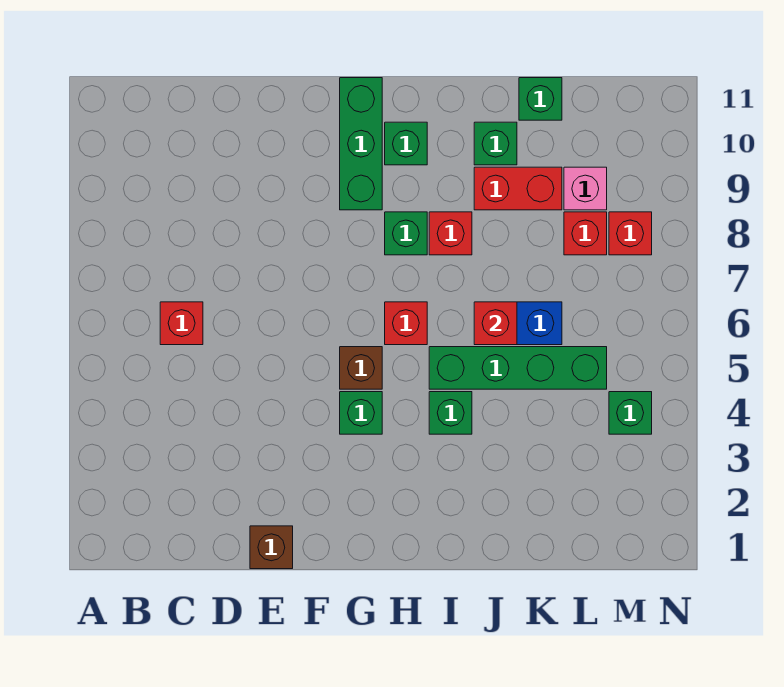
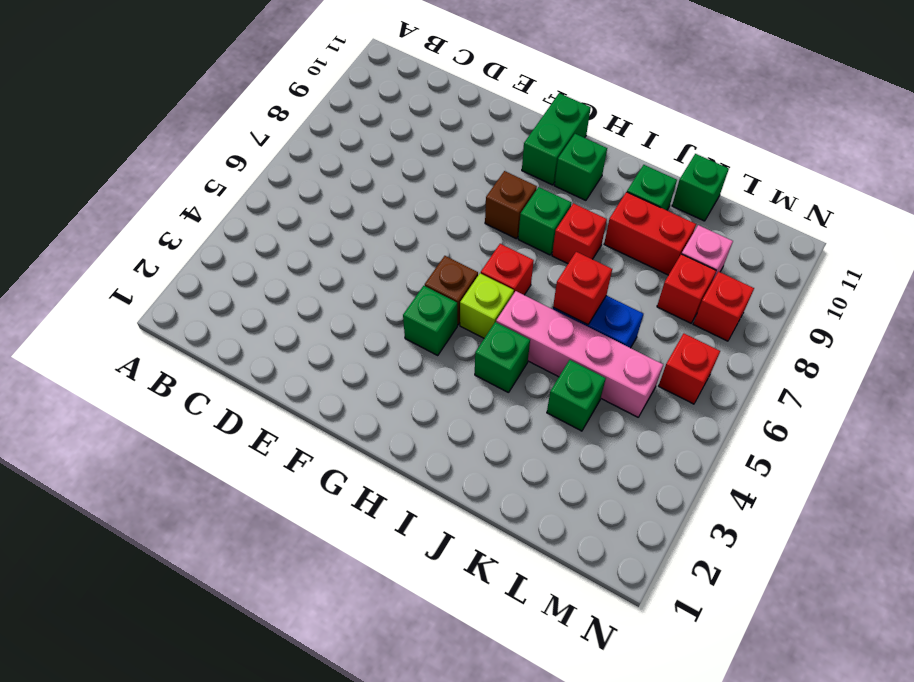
red brick C6 level 1 -> red brick M6 level 1
brown brick E1 level 1 -> brown brick G8 level 1
green brick G9:G11 level 1 -> green brick G10:G11 level 1
none -> lime brick H5 level 1
green brick I5:L5 level 1 -> pink brick I5:L5 level 1
green brick M4 level 1 -> green brick K4 level 1

